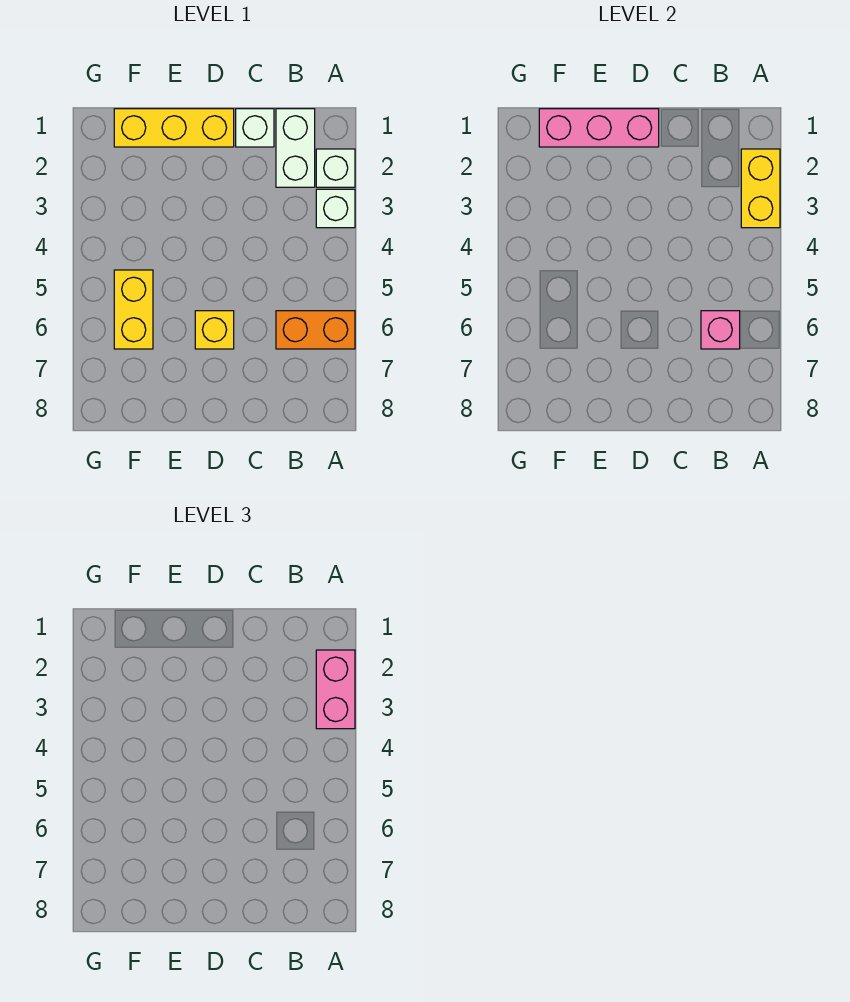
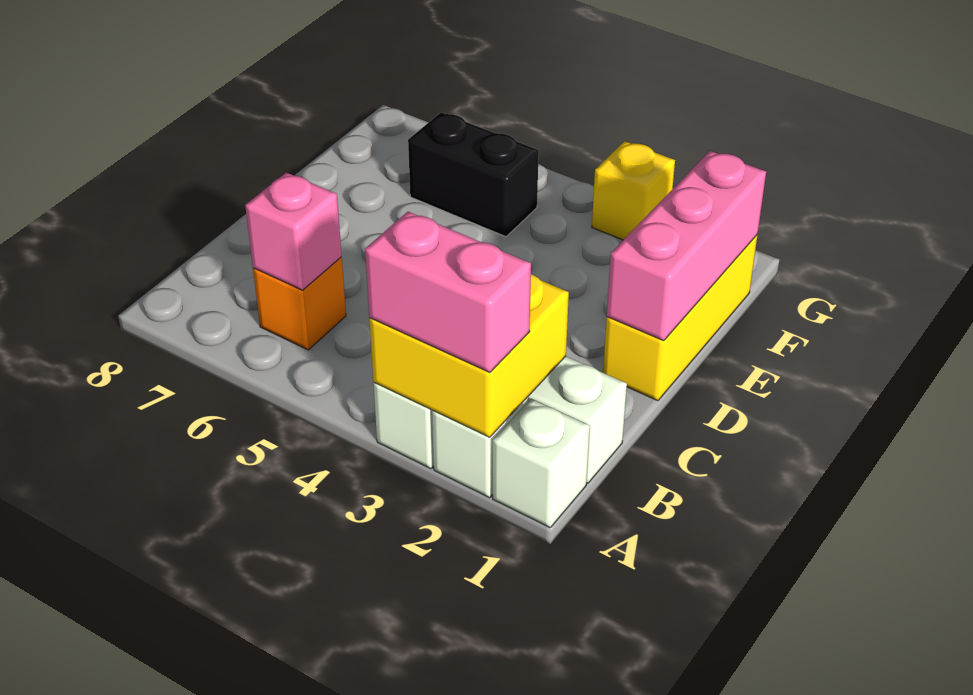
yellow brick A2:A3 level 2 -> yellow brick A2:B3 level 2
orange brick A6:B6 level 1 -> orange brick B6 level 1
white brick C1 level 1 -> white brick A1 level 1
yellow brick D6 level 1 -> yellow brick G3 level 1
yellow brick F5:F6 level 1 -> black brick F5:F6 level 1

